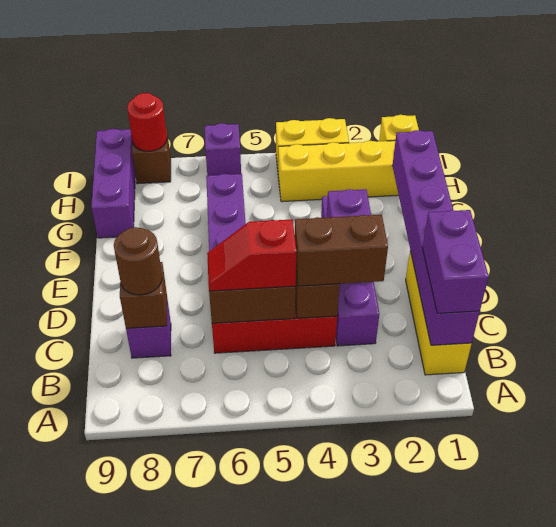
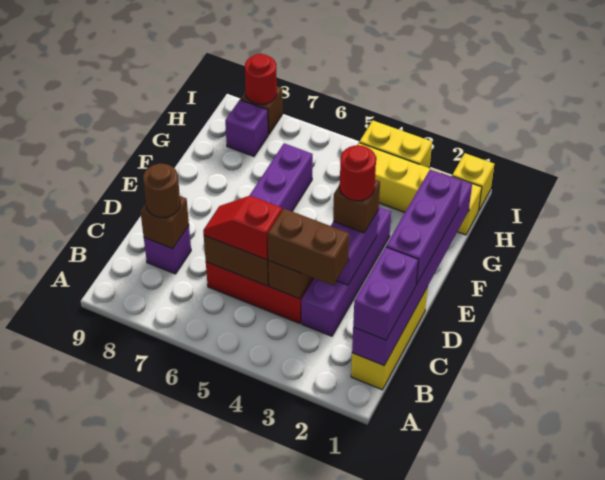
none -> brown brick E3 level 3
none -> red round brick E3 level 4
purple brick G9:I9 level 1 -> purple brick D1:F1 level 3
purple brick I6 level 1 -> purple brick H8 level 1

